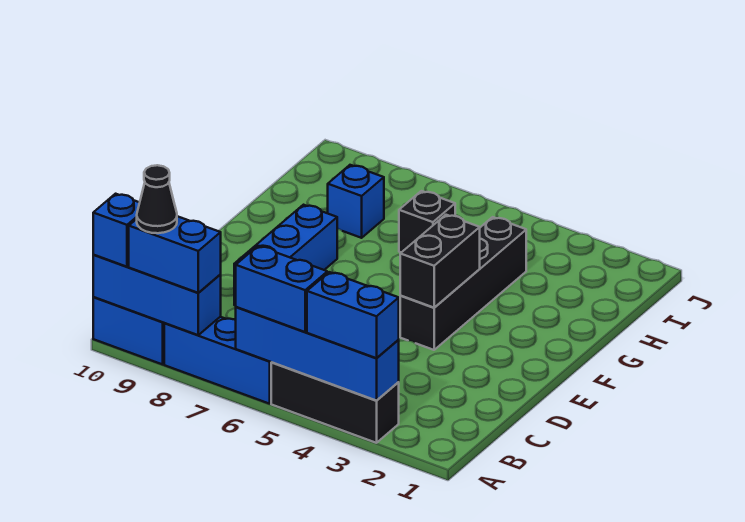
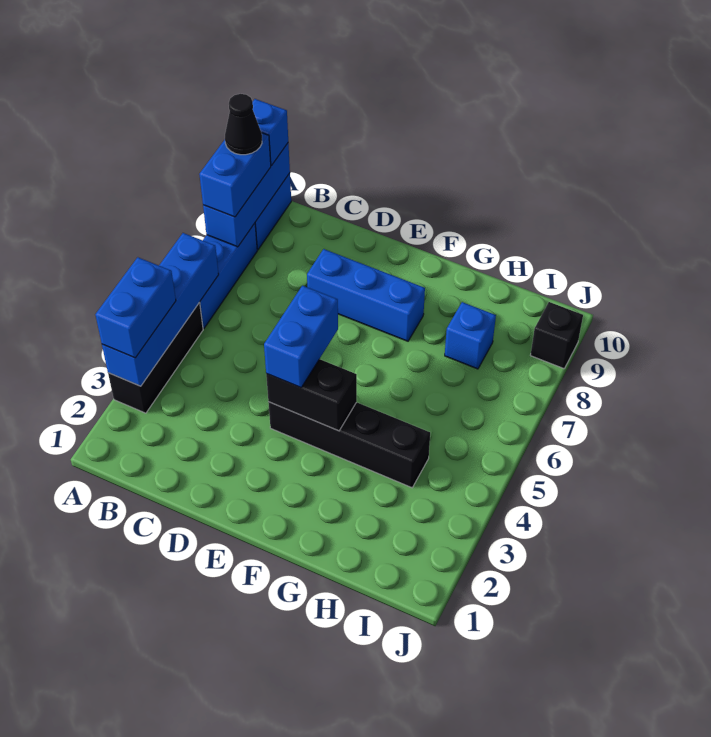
blue brick A5:A6 level 3 -> blue brick E4:E5 level 3
black brick H6 level 1 -> black brick J9 level 1

